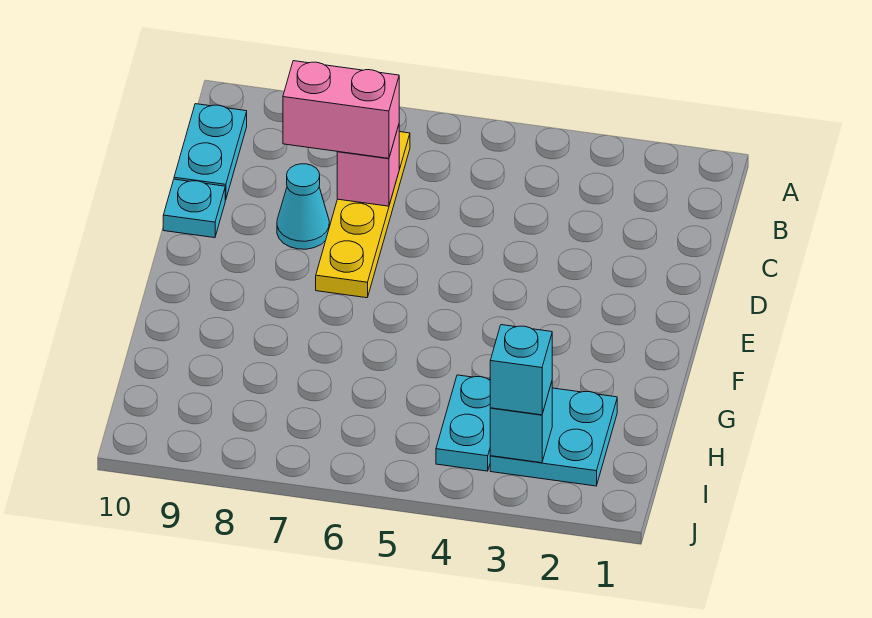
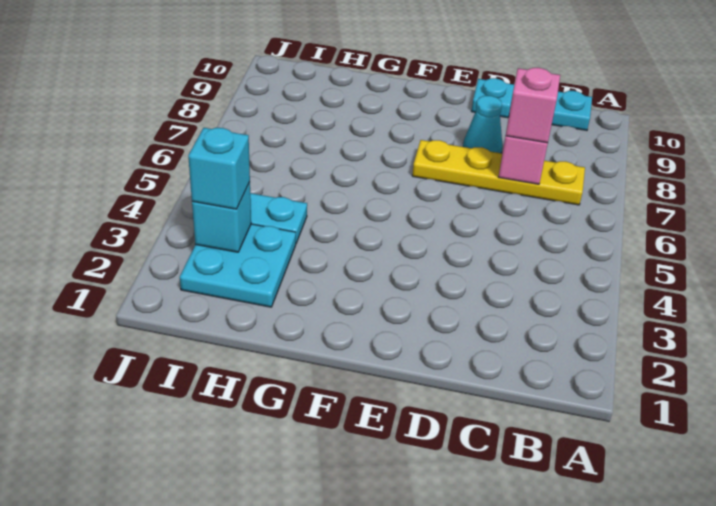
pink brick C7:C8 level 3 -> pink brick C7 level 3

